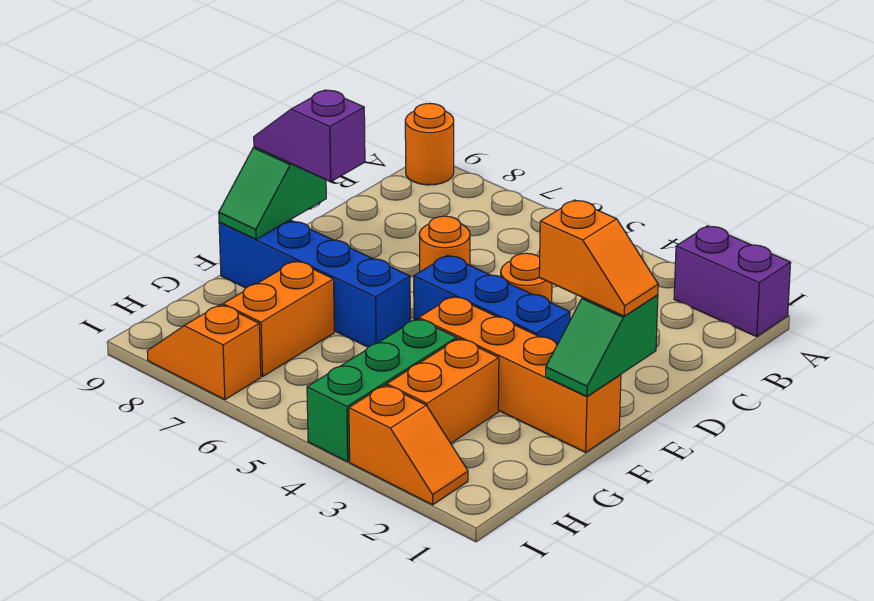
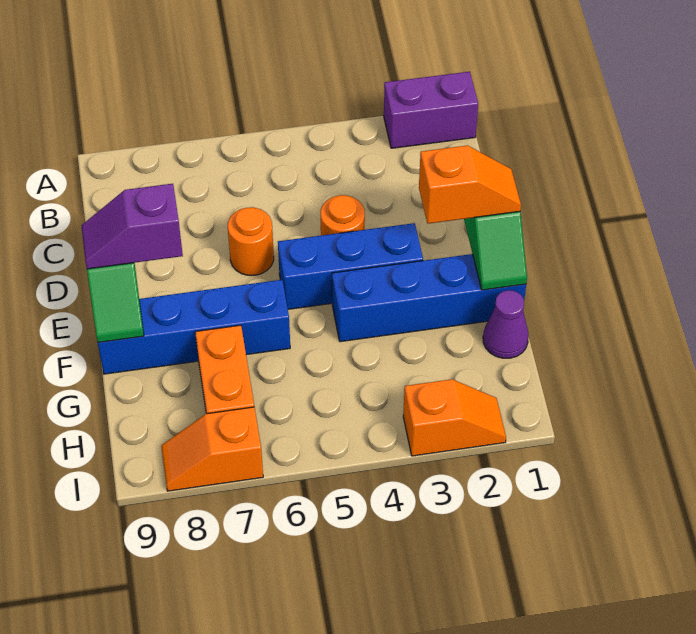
orange round brick A9 level 1 -> none
orange brick F1:F4 level 1 -> blue brick F1:F4 level 1
none -> purple cone G1 level 1
orange brick G3:H3 level 1 -> none
green brick G4:I4 level 1 -> none

